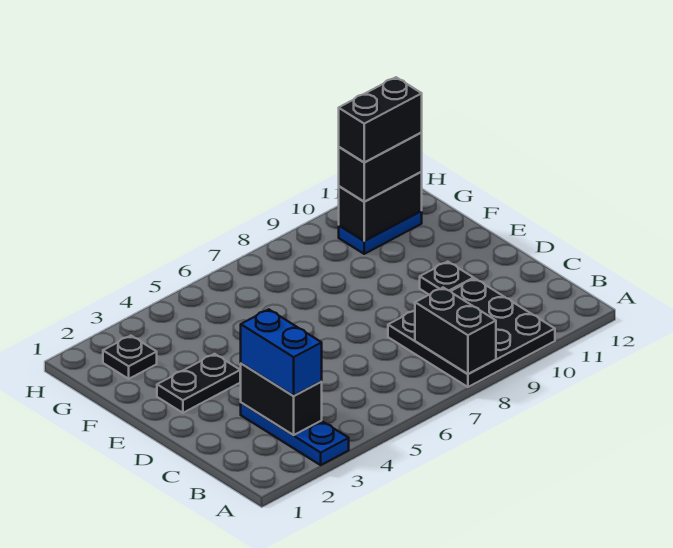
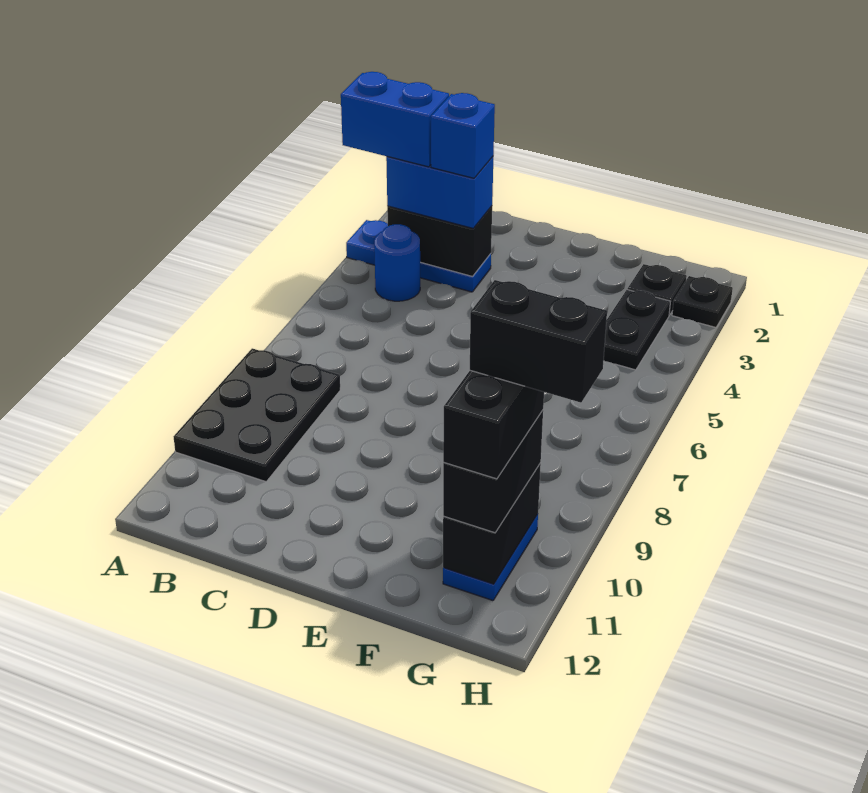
none -> blue brick A3:B3 level 4
black plate A8:C10 level 1 -> black plate A8:B10 level 1
black brick A8:B8 level 2 -> black brick G10:H10 level 5
none -> blue round brick B4 level 1
none -> blue brick C3 level 4
black plate D10 level 1 -> black plate H2 level 1
black plate E2:E3 level 1 -> black plate G3:G4 level 1

